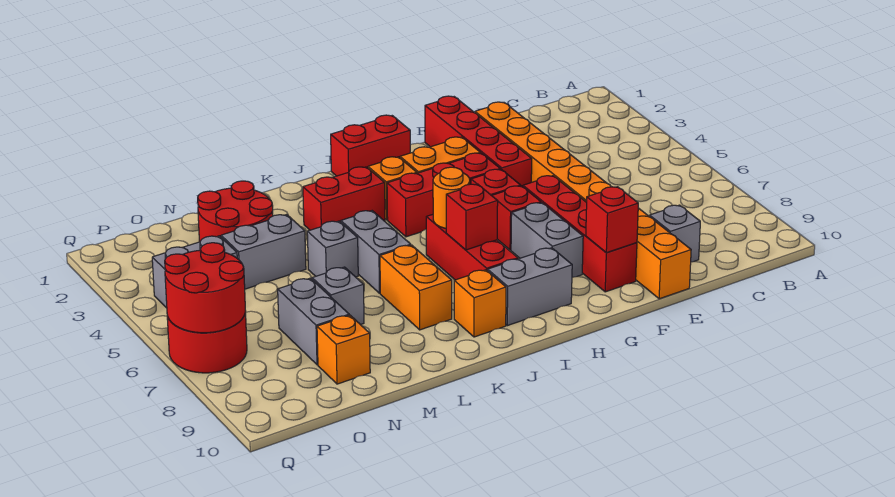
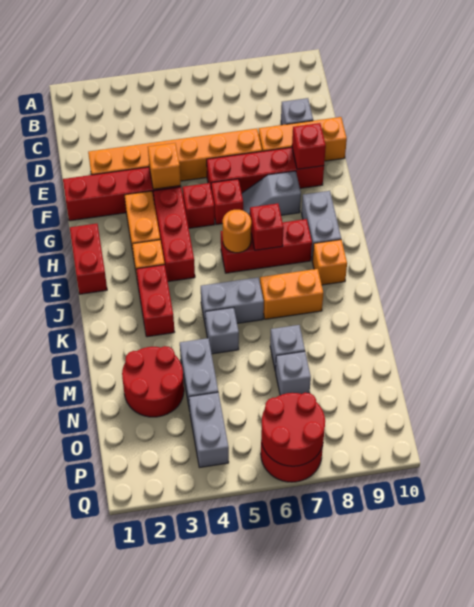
grey brick G7:G8 level 1 -> grey slope G7:G8 level 1 top 8
grey brick N7:N8 level 1 -> grey brick N7 level 1
orange brick N9 level 1 -> orange brick F4 level 2

